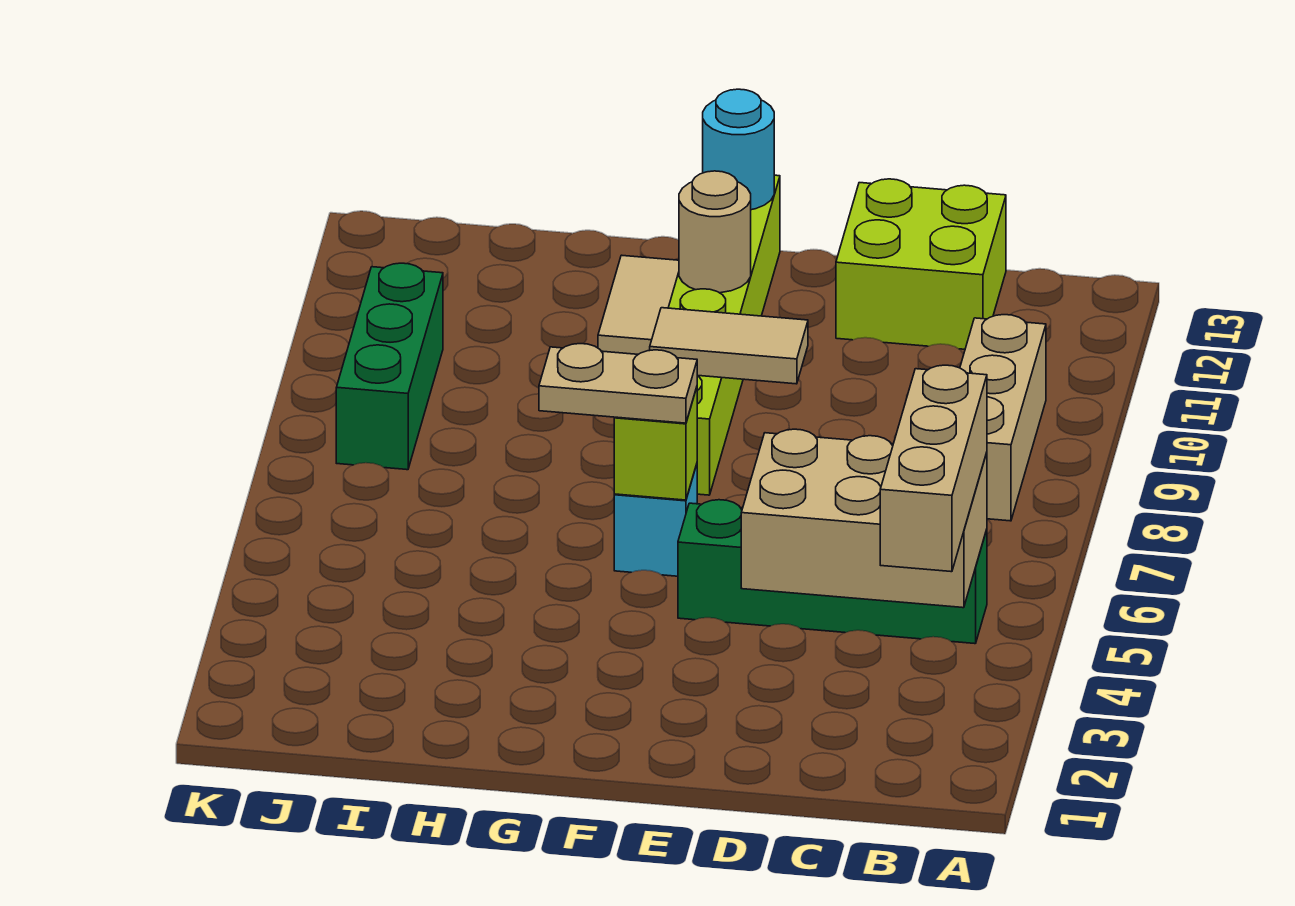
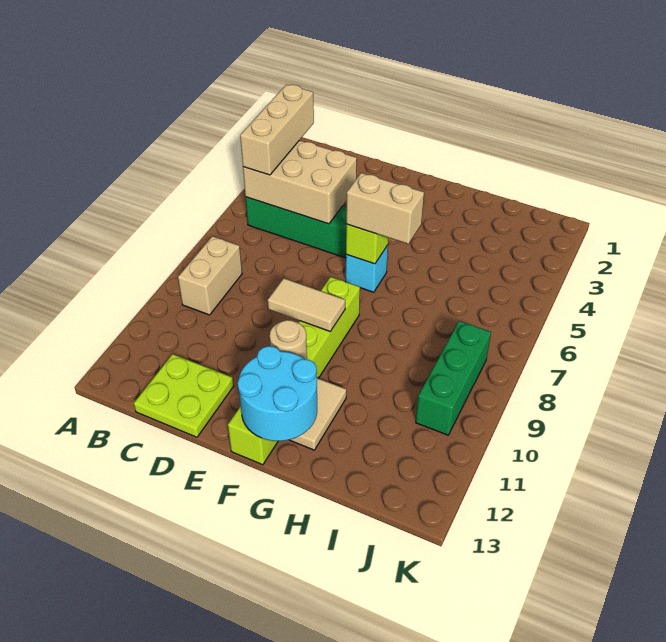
tan brick B8:B10 level 1 -> tan brick B8:B9 level 1
lime brick C12:D13 level 1 -> lime plate C12:D13 level 1
tan plate F6:G6 level 3 -> tan brick F6:G6 level 3
cyan round brick F13 level 2 -> cyan round brick F12:G13 level 2

